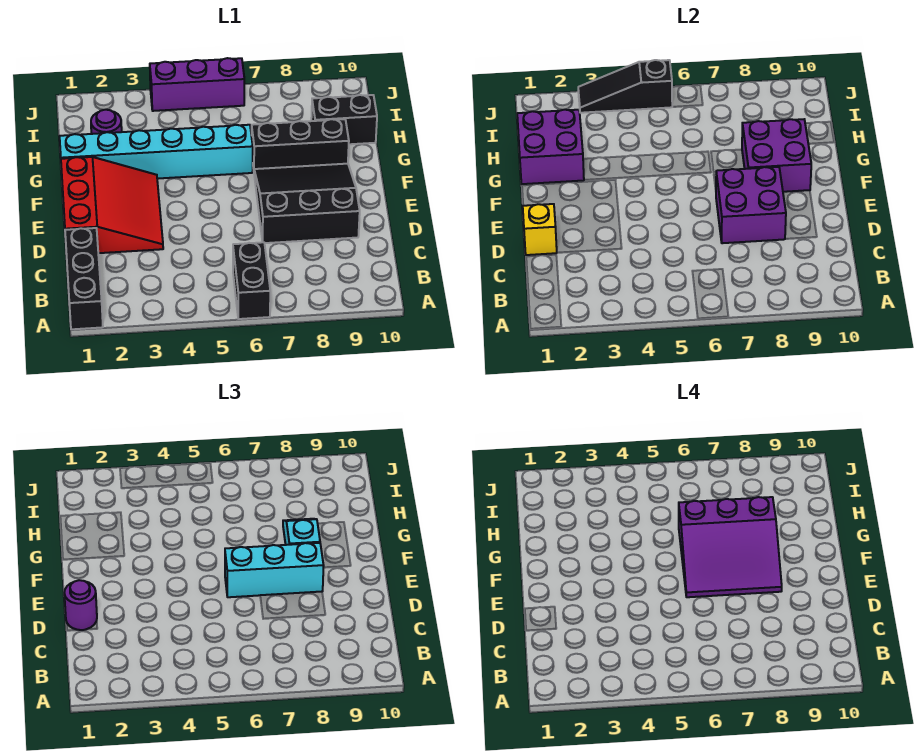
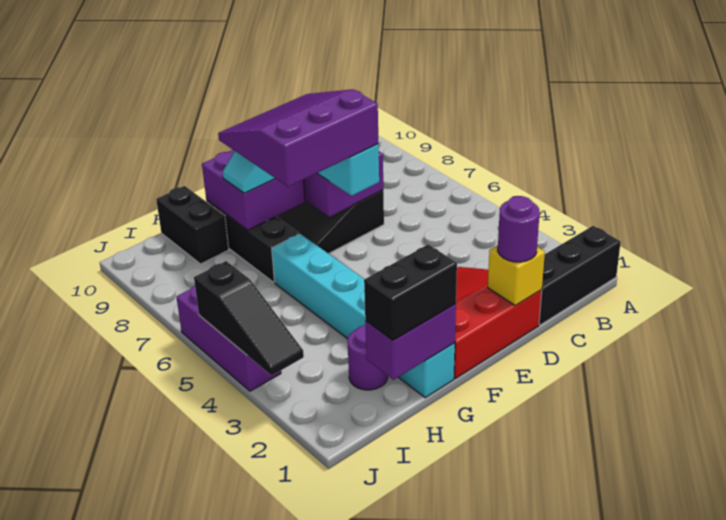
black brick A6:B6 level 1 -> black brick G1:H1 level 3
purple slope E6:G8 level 4 top G -> purple slope E6:G8 level 4 top 6
purple brick G1:H2 level 2 -> purple brick G1:H1 level 2

